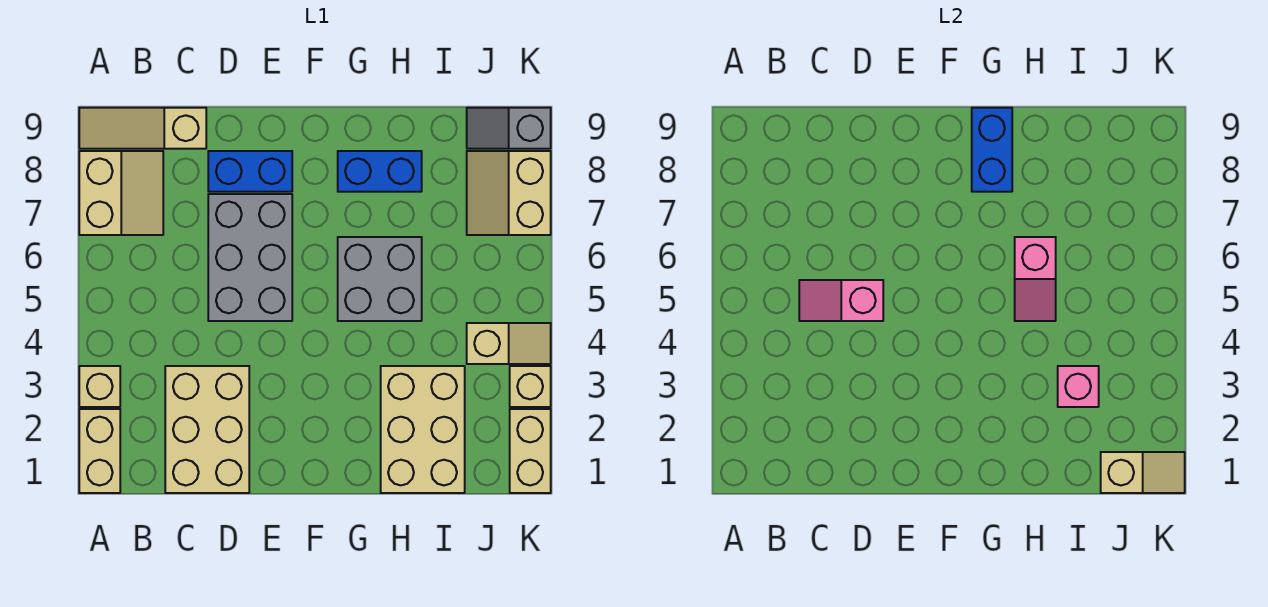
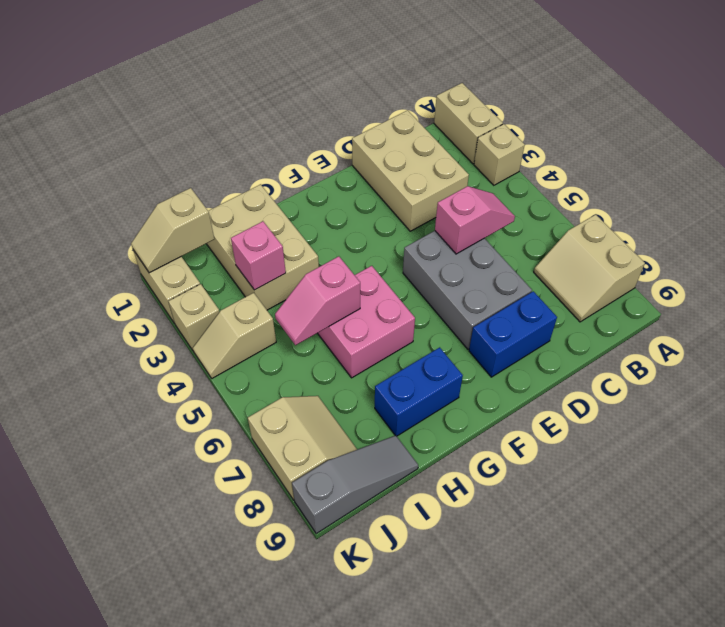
tan slope A9:C9 level 1 top C -> none
grey brick G5:H6 level 1 -> pink brick G5:H6 level 1
blue brick G8:G9 level 2 -> none
pink slope H5:H6 level 2 top 6 -> pink slope H5:I5 level 2 top H
grey slope J9:K9 level 1 top K -> grey slope I9:K9 level 1 top K

